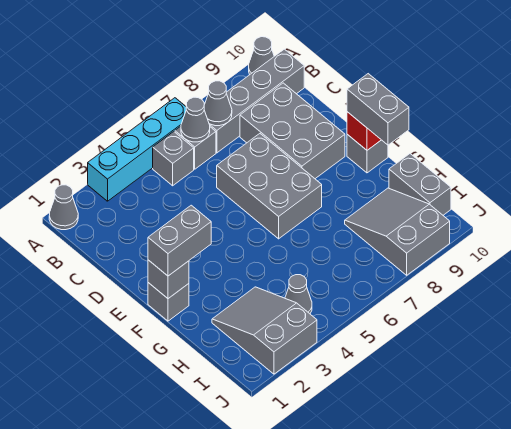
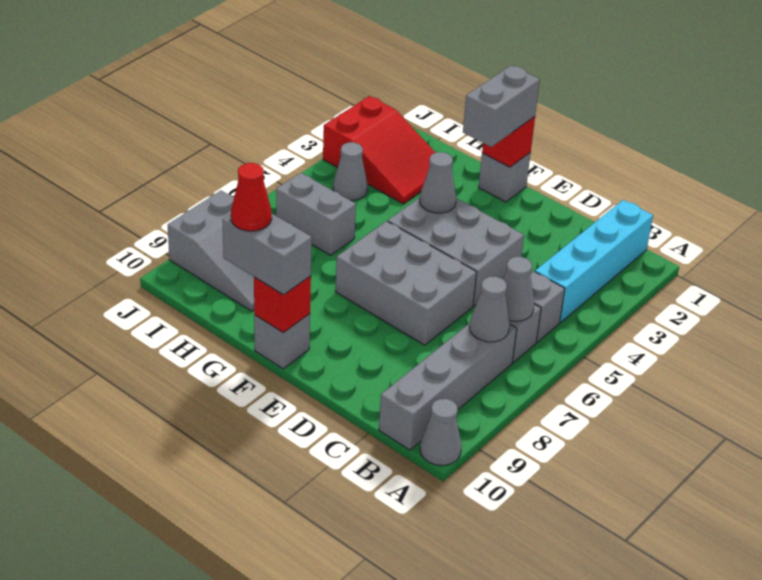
grey cone A1 level 1 -> grey cone F4 level 2
cyan brick A3:A6 level 1 -> cyan brick B1:B4 level 1
grey brick C8:E9 level 1 -> grey brick D4:F5 level 1
grey brick F1 level 2 -> red brick F1 level 2
none -> red cone G10 level 4
grey slope H2:J3 level 1 top J -> red slope H2:J3 level 1 top J
grey brick H10:I10 level 1 -> grey brick H6:I6 level 1

